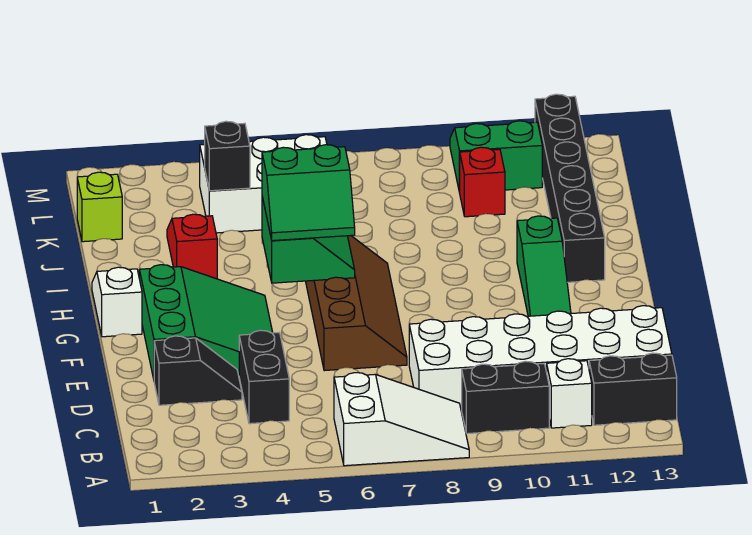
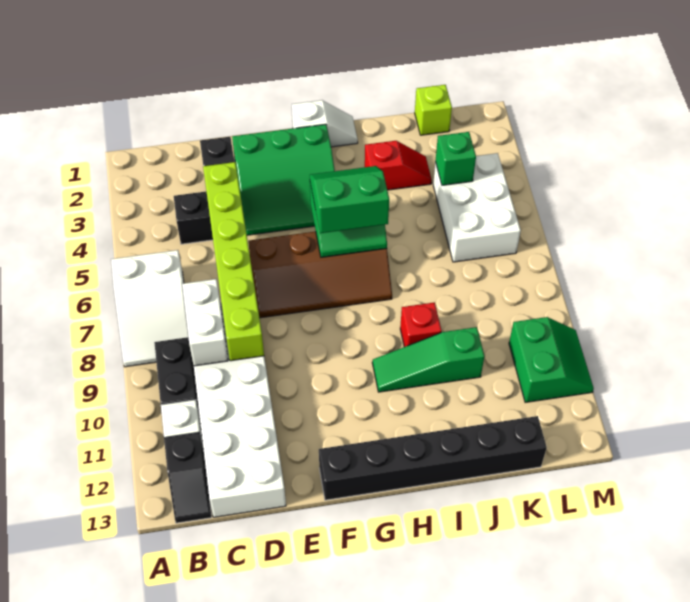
black brick B12:B13 level 1 -> black slope B12:B13 level 1 top 12
none -> white brick C8:C9 level 2
none -> lime brick D4:D9 level 2
green slope F11:H11 level 1 top H -> green slope H10:J10 level 1 top J
green slope G5:H6 level 3 top H -> green slope G5:H6 level 3 top 6
black brick H12:M12 level 1 -> black brick F13:K13 level 1
black brick K4 level 2 -> green brick K4 level 2
red brick K10 level 1 -> red brick I9 level 1

